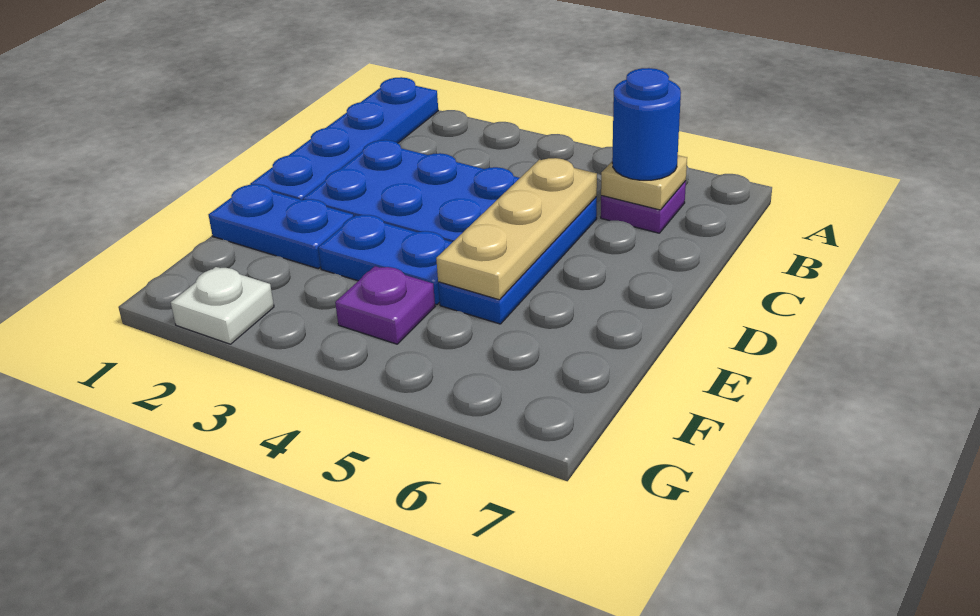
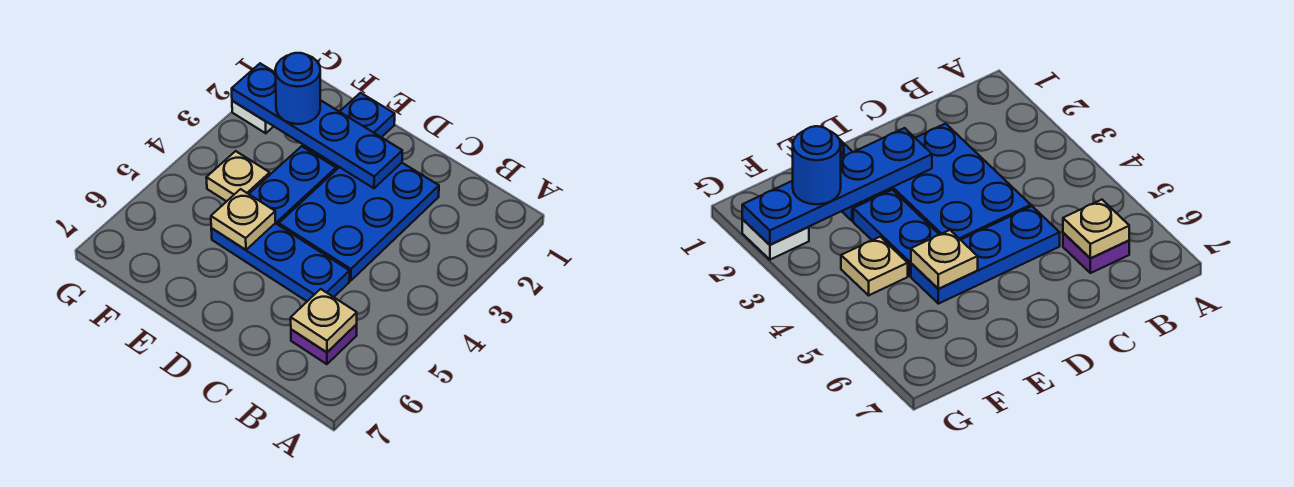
blue plate A1:D1 level 1 -> blue plate D2:G2 level 2
blue round brick B6 level 3 -> blue round brick F2 level 3
tan plate C5:E5 level 2 -> tan plate E5 level 2
purple plate F4 level 1 -> tan plate F4 level 1

